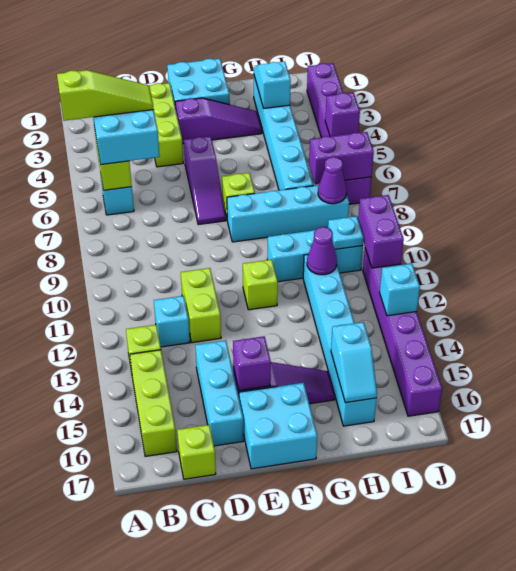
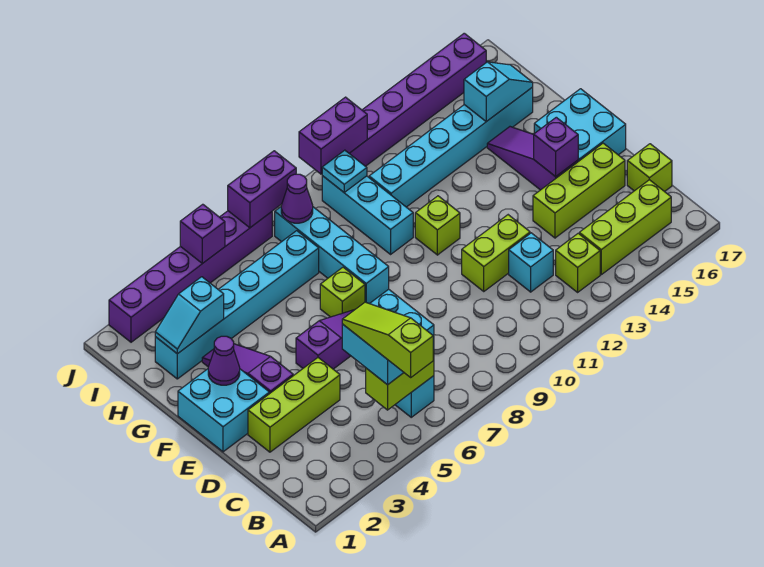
cyan brick D14:D16 level 1 -> lime brick D14:D16 level 1
purple cone H11 level 2 -> purple cone F2 level 2
purple brick I7:J7 level 2 -> purple brick J7:J8 level 2
cyan brick J13 level 2 -> none

